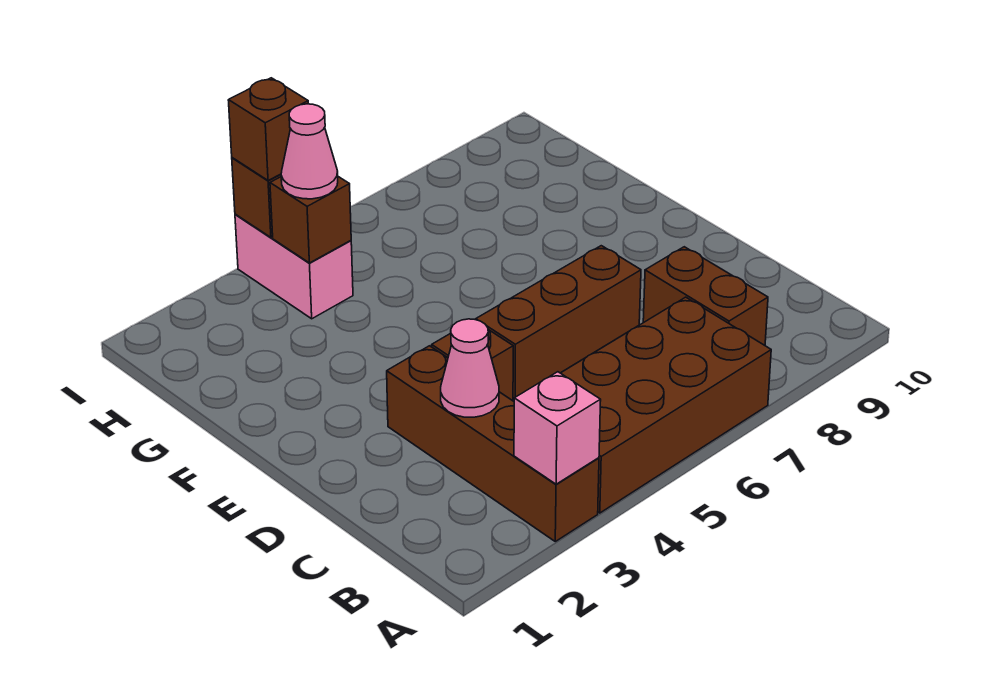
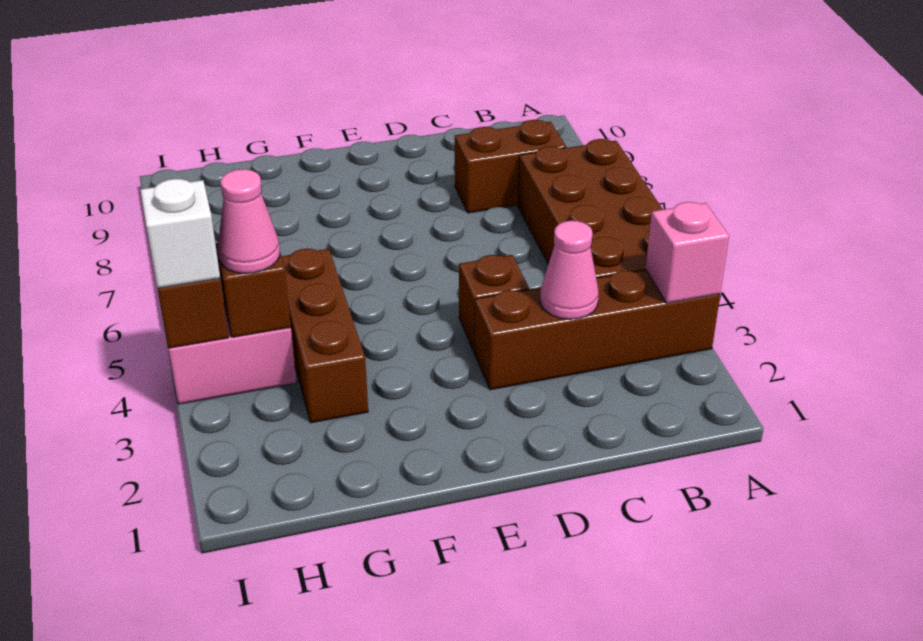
brown brick D5:D7 level 1 -> brown brick G3:G5 level 1
brown brick I4 level 3 -> white brick I4 level 3

